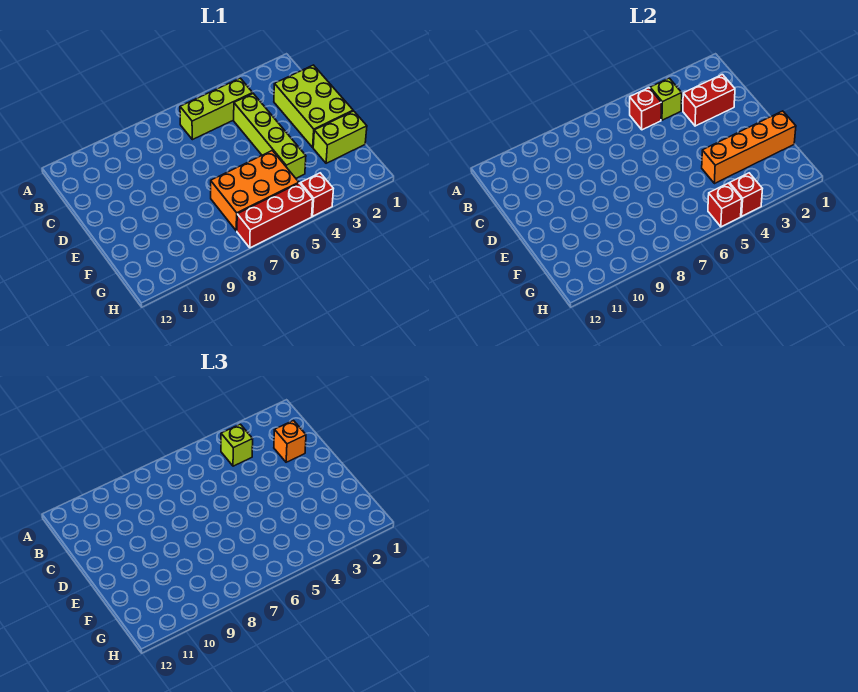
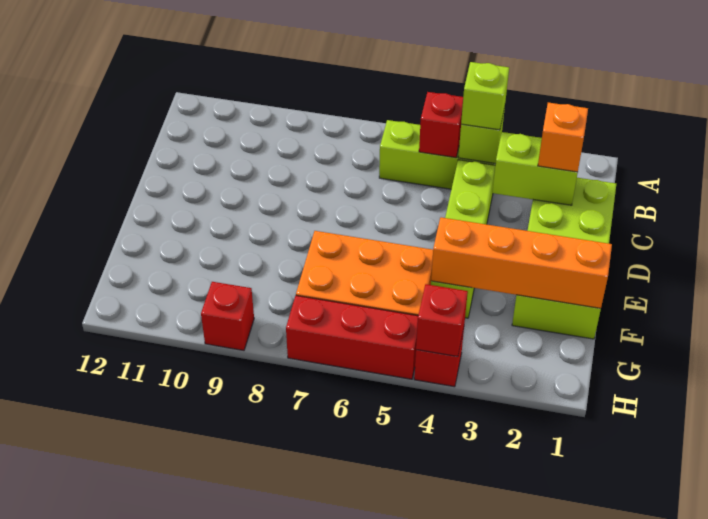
red brick C2:C3 level 2 -> lime brick C2:C3 level 2
red brick H5 level 2 -> red brick H9 level 1

